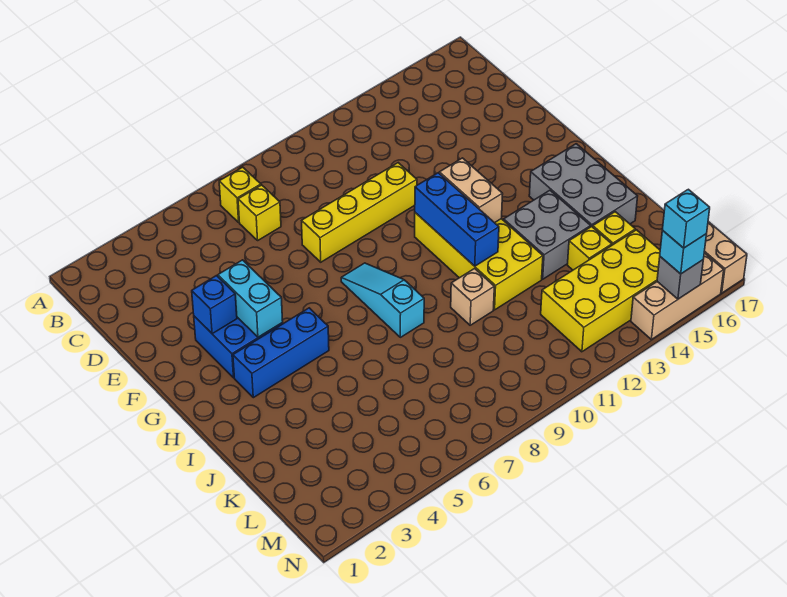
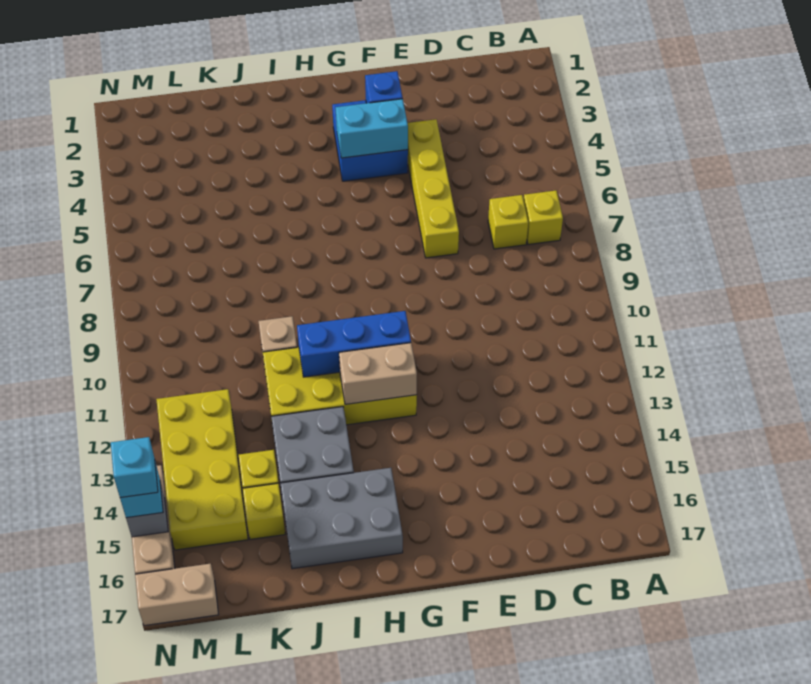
yellow brick E8:E11 level 1 -> yellow brick E4:E7 level 1
cyan slope G8:I8 level 1 top I -> none
blue brick H3:H5 level 1 -> none

